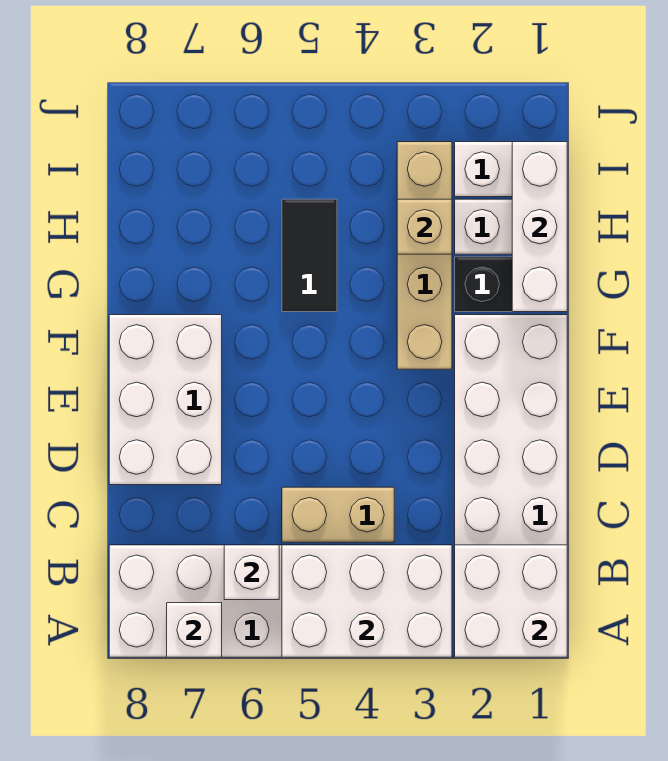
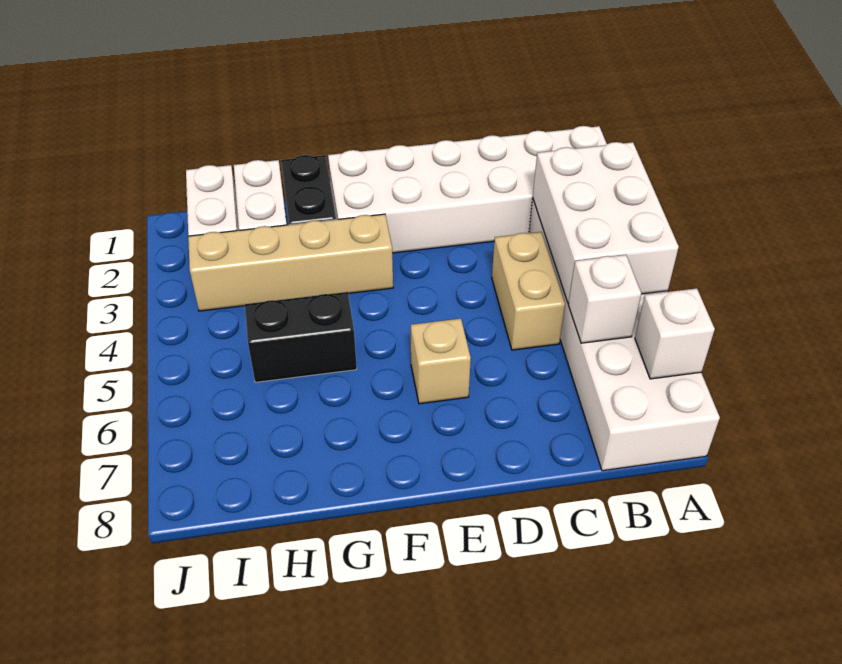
white brick A1:B2 level 2 -> none
white brick D7:F8 level 1 -> none
white brick G1:I1 level 2 -> none
black tile G5:H5 level 1 -> black brick G5:H5 level 1
tan brick H3 level 2 -> tan brick E6 level 1

